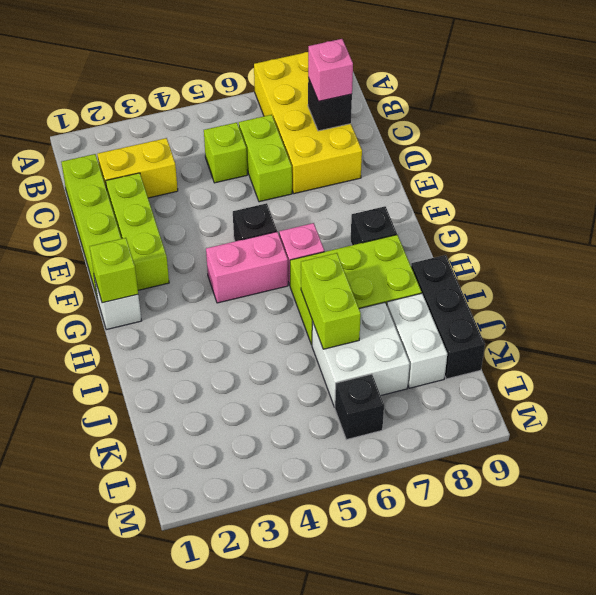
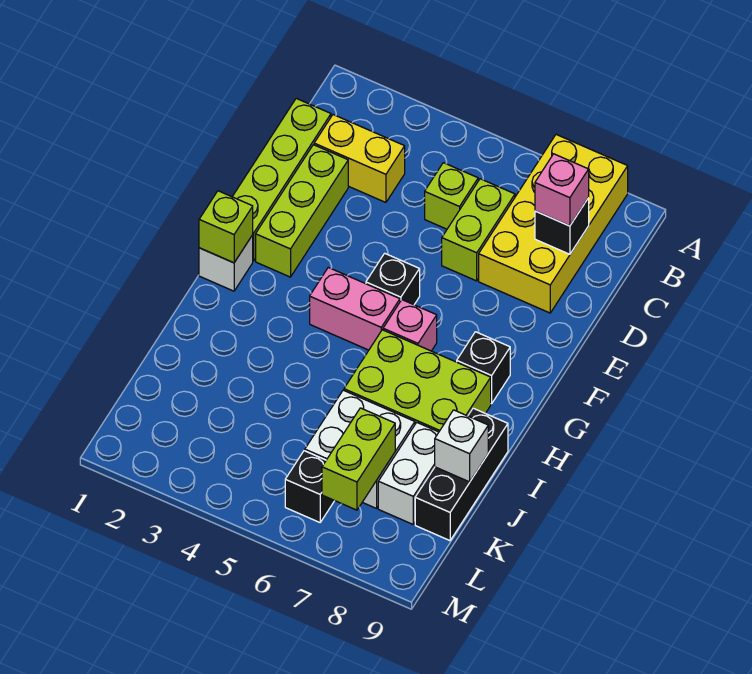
lime brick I6:J6 level 2 -> lime brick K7:L7 level 2
none -> white brick J9 level 2

